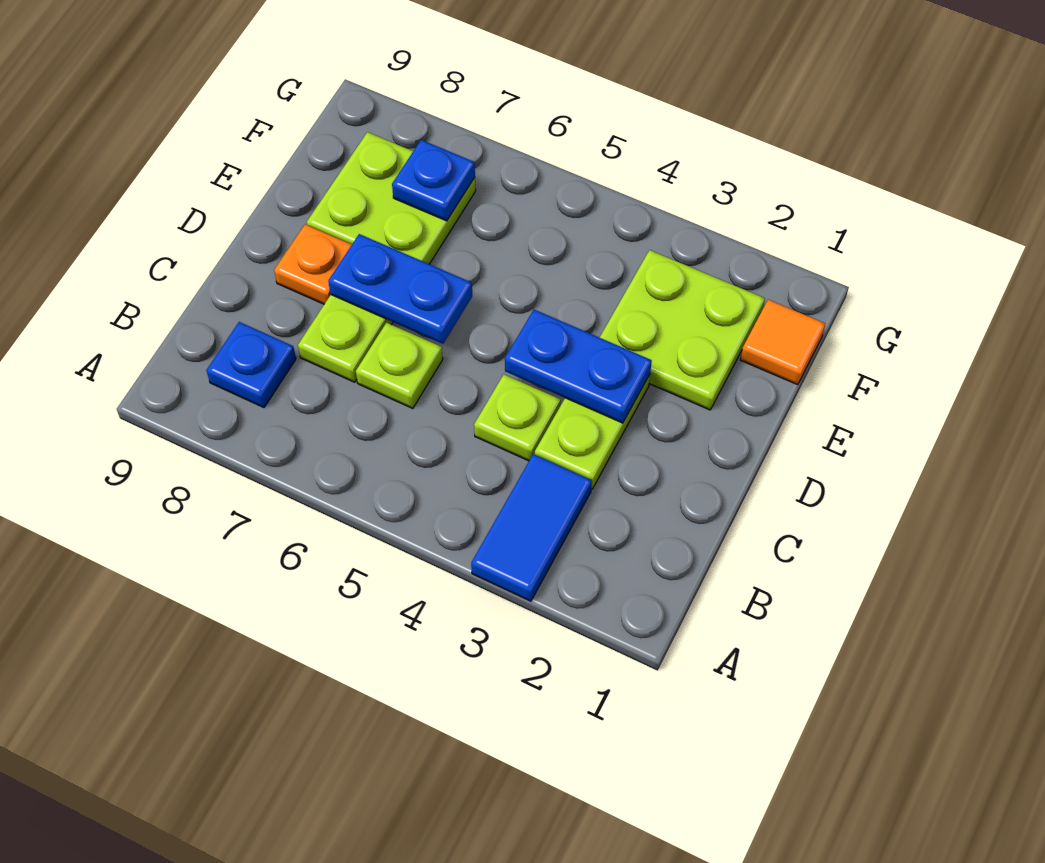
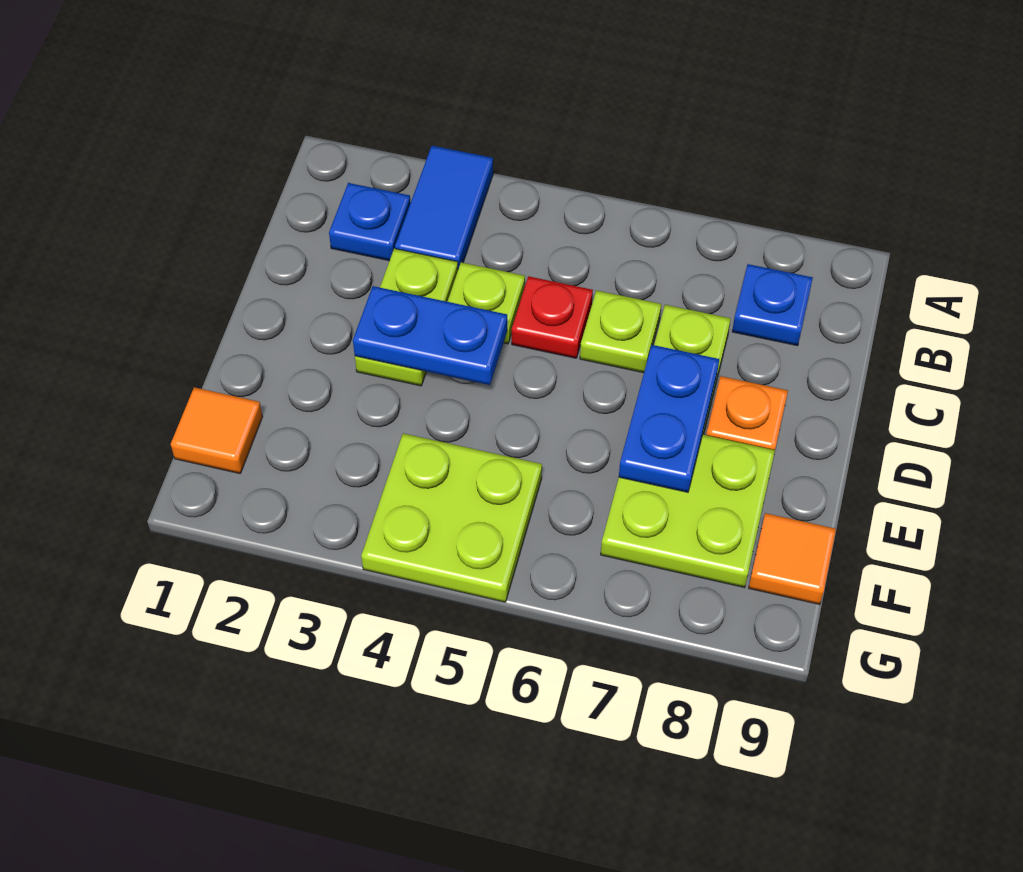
none -> red plate C5 level 1
blue plate D6:D7 level 2 -> blue plate D7:E7 level 2
lime plate E2:F3 level 1 -> lime plate F4:G5 level 1
blue plate F7 level 2 -> blue plate B2 level 1
none -> orange tile F9 level 1

